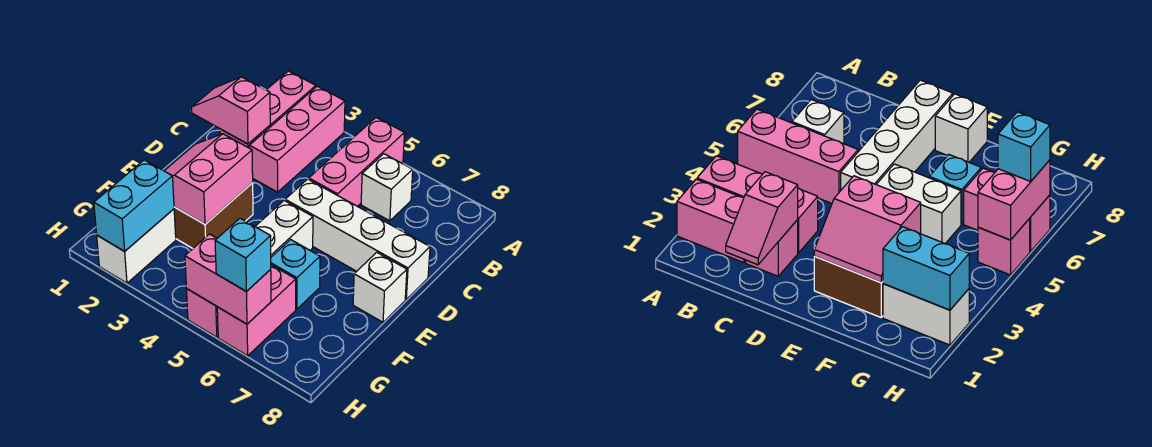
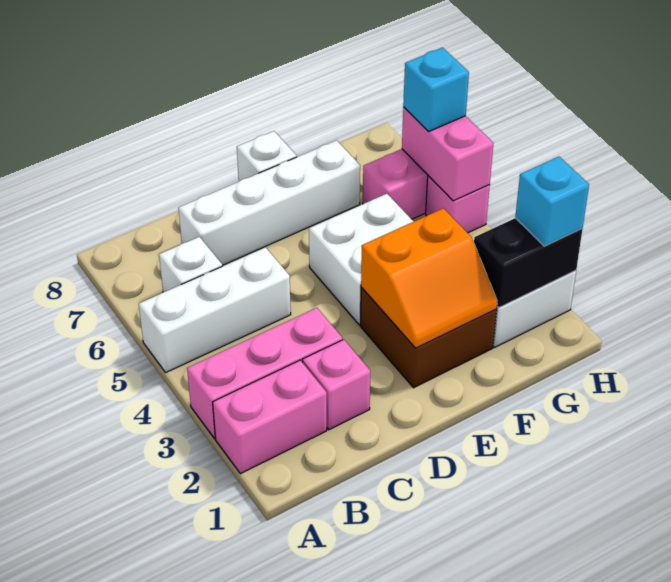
pink brick A5:C5 level 1 -> white brick A5:C5 level 1
pink slope C1:C2 level 2 top 2 -> none
white brick D5:D8 level 1 -> white brick C7:F7 level 1
pink slope E2:F3 level 2 top 3 -> orange slope E2:F3 level 2 top 3
white brick E5:F5 level 1 -> white brick E4:F5 level 1
cyan brick F6 level 1 -> cyan brick H2 level 3
cyan brick G2:H2 level 2 -> black brick G2:H2 level 2

